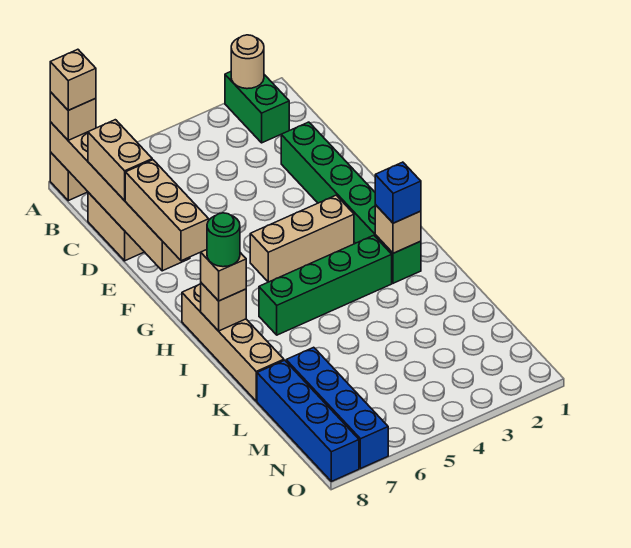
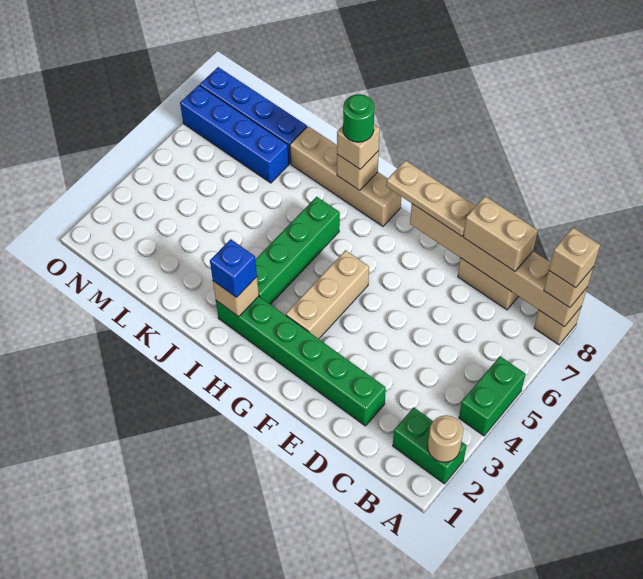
none -> green brick A4:A5 level 1
tan brick E8:G8 level 3 -> tan plate E8:G8 level 3

